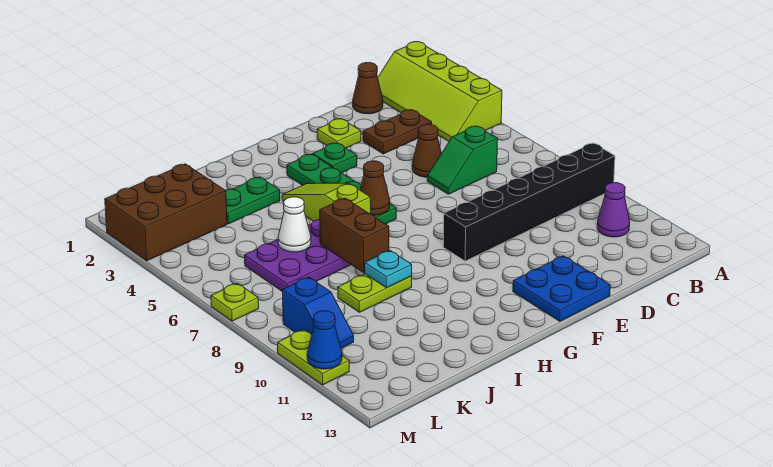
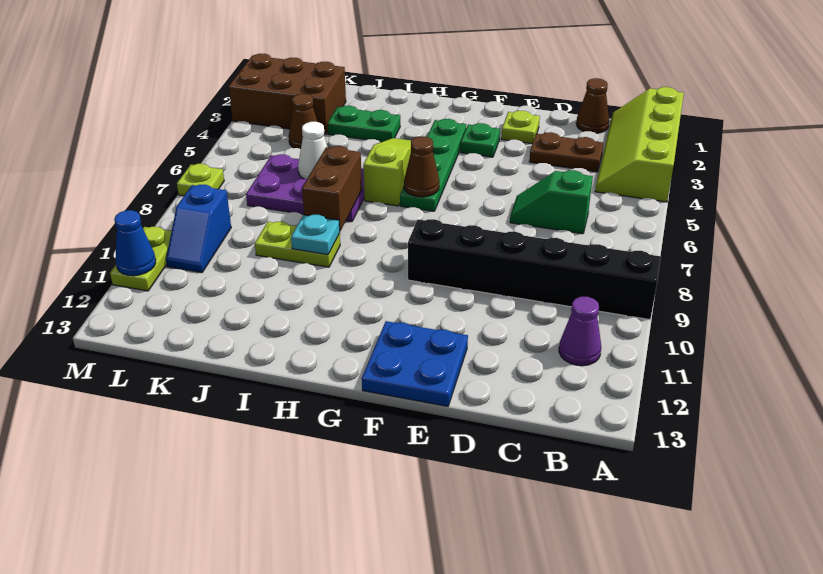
brown cone D5 level 1 -> brown cone K4 level 1

